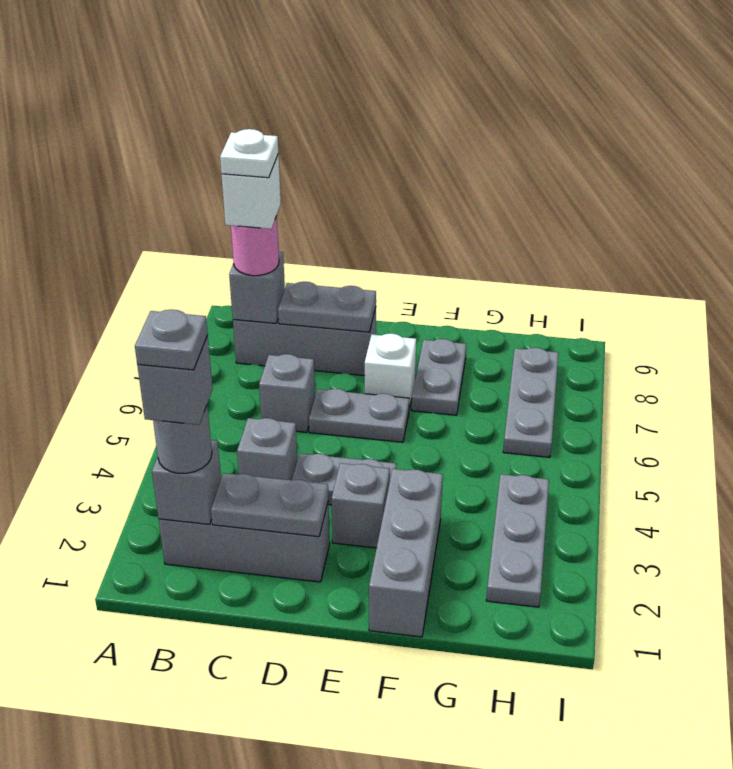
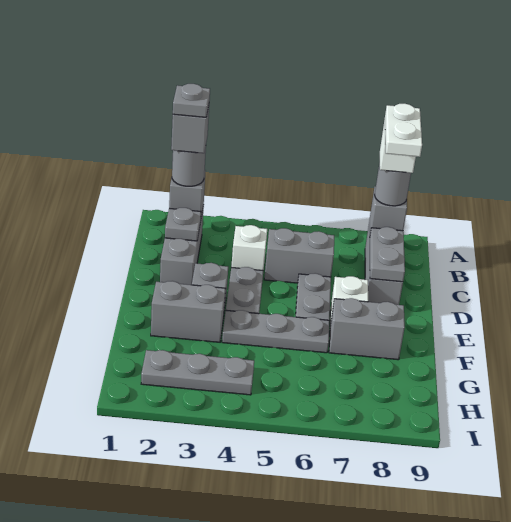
pink round brick B8 level 3 -> grey round brick B8 level 3
white plate B8 level 5 -> white plate B8:C8 level 5
grey plate C2:D2 level 2 -> grey plate C2 level 2
grey brick C4 level 1 -> white brick C4 level 1
grey brick C6 level 1 -> grey brick C5:C6 level 1
grey brick F1:F3 level 1 -> grey brick F2:F3 level 1
grey plate F7:F8 level 1 -> grey brick F7:F8 level 1
grey plate H6:H8 level 1 -> grey plate F4:F6 level 1

